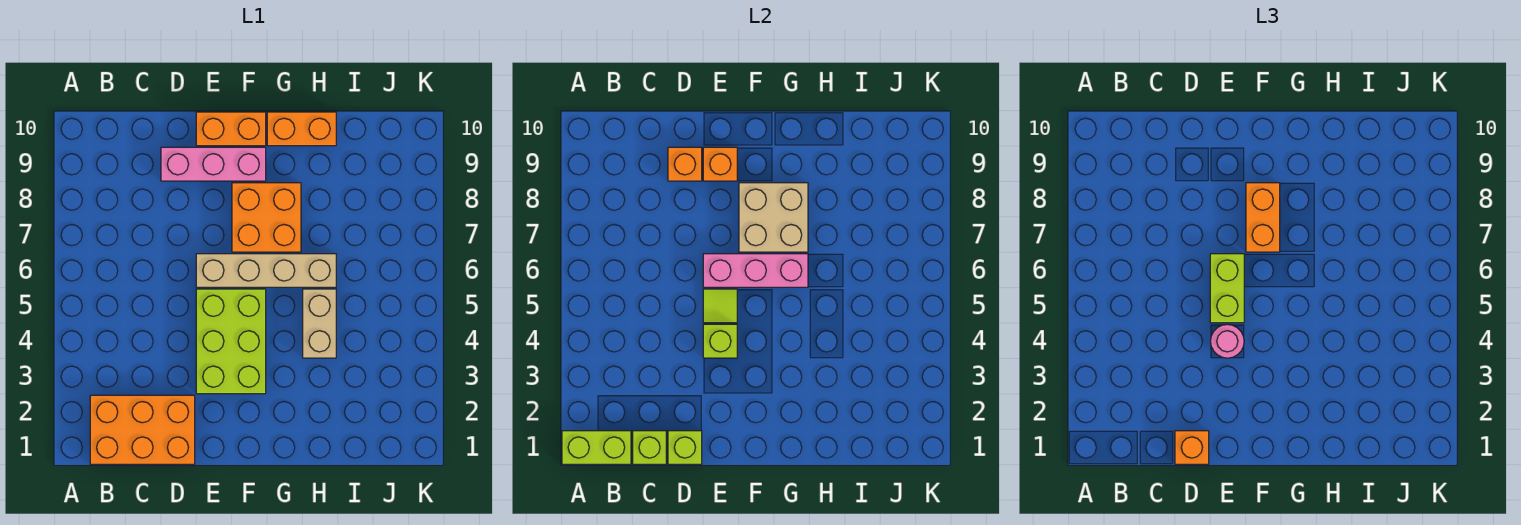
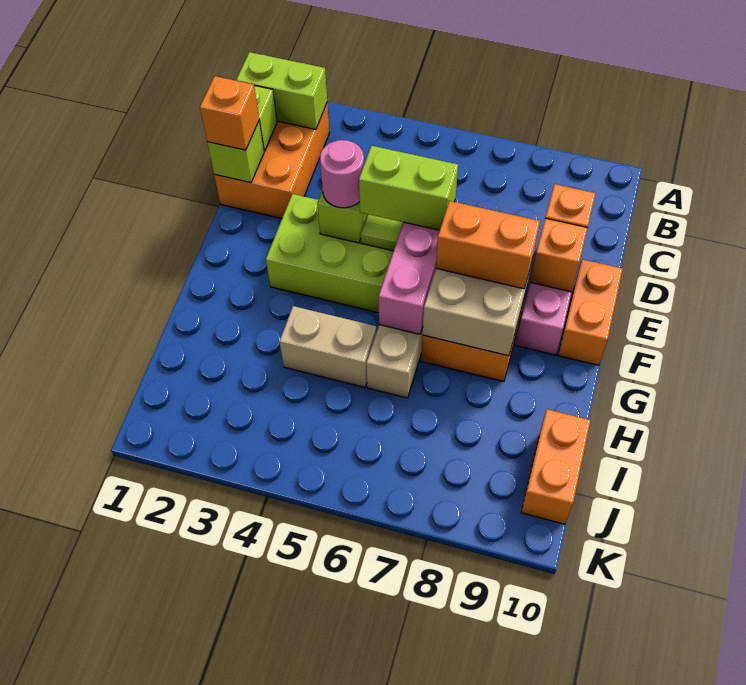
lime brick A1:B1 level 2 -> lime brick B1:B2 level 2
orange brick G10:H10 level 1 -> orange brick I10:J10 level 1

